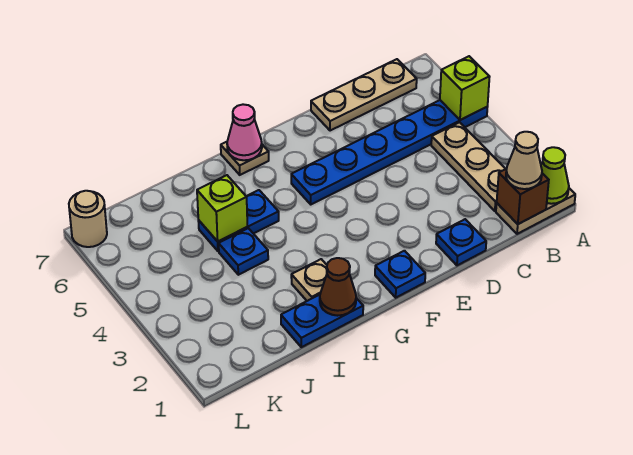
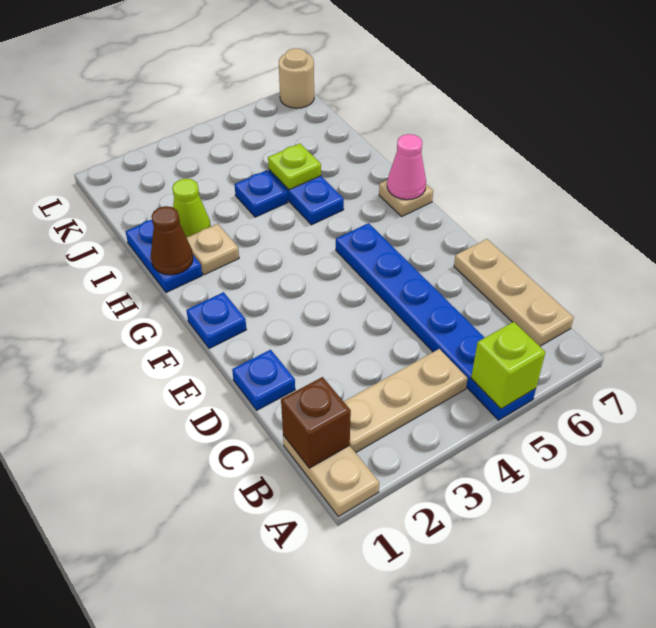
lime cone A1 level 2 -> lime cone I2 level 1
tan cone B1 level 3 -> none
lime brick I5 level 2 -> lime plate I5 level 2

